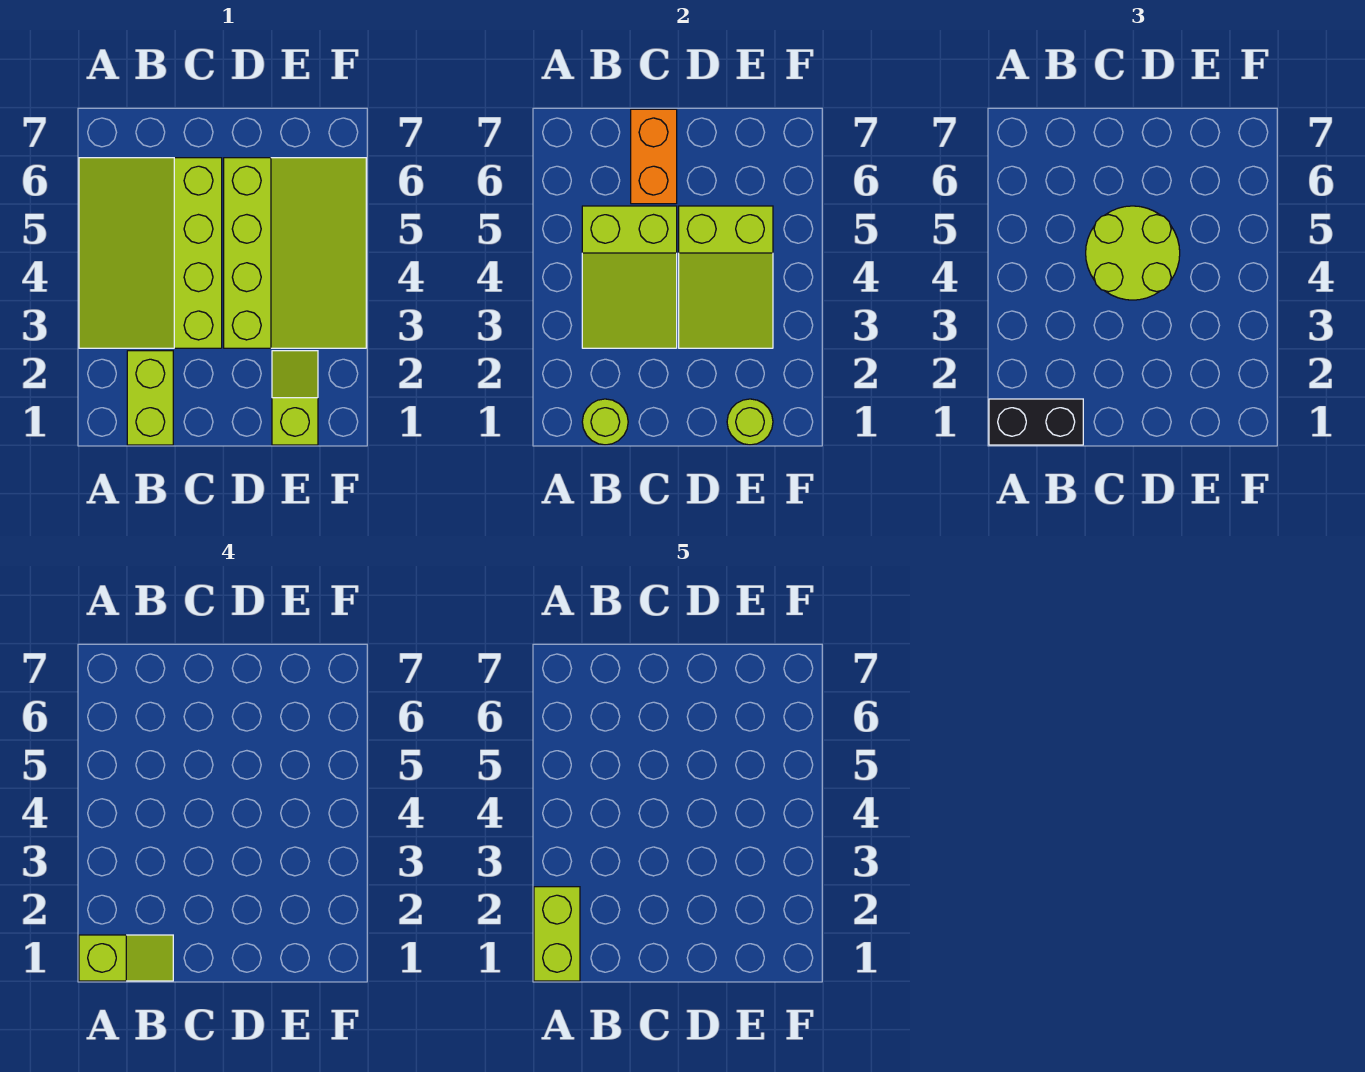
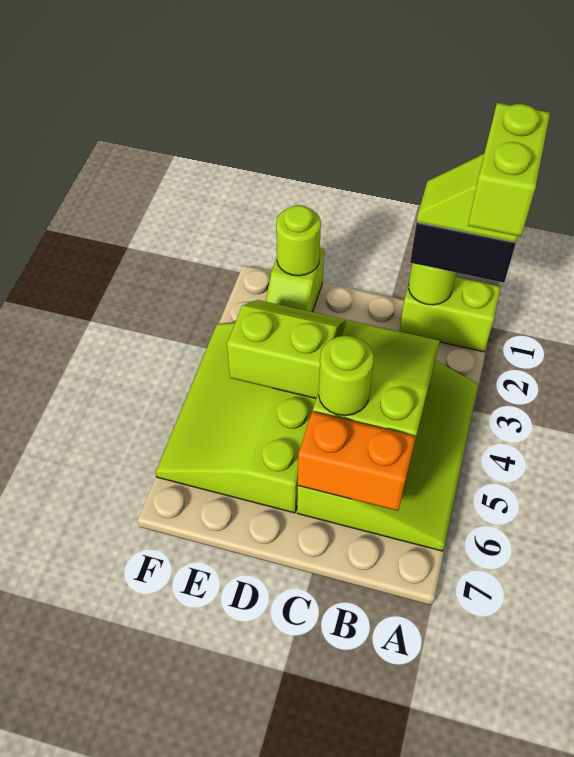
lime brick B1:B2 level 1 -> lime brick A1:B1 level 1
lime round brick C4:D5 level 3 -> lime round brick C5 level 3
orange brick C6:C7 level 2 -> orange brick B6:C6 level 2
lime slope D3:E5 level 2 top 5 -> lime slope D3:E4 level 2 top 4

